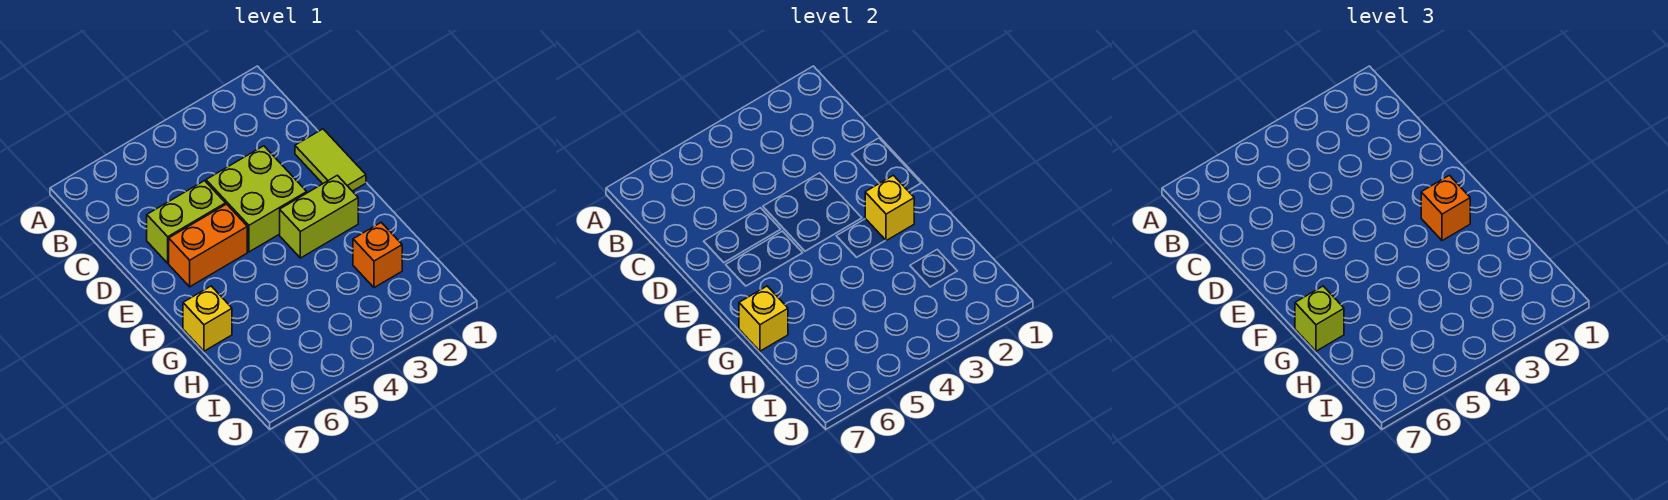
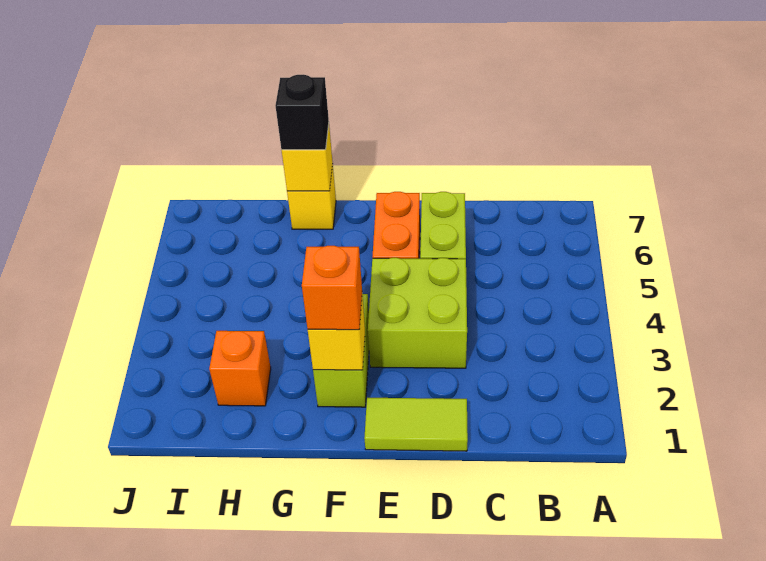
lime brick G7 level 3 -> black brick G7 level 3

